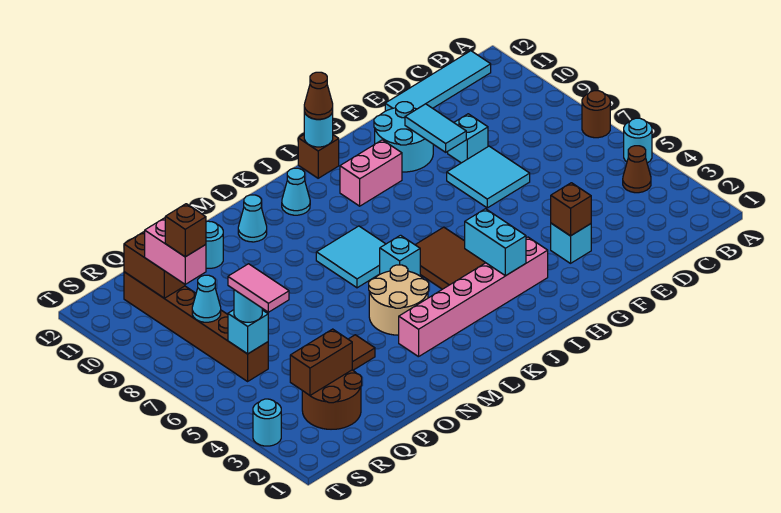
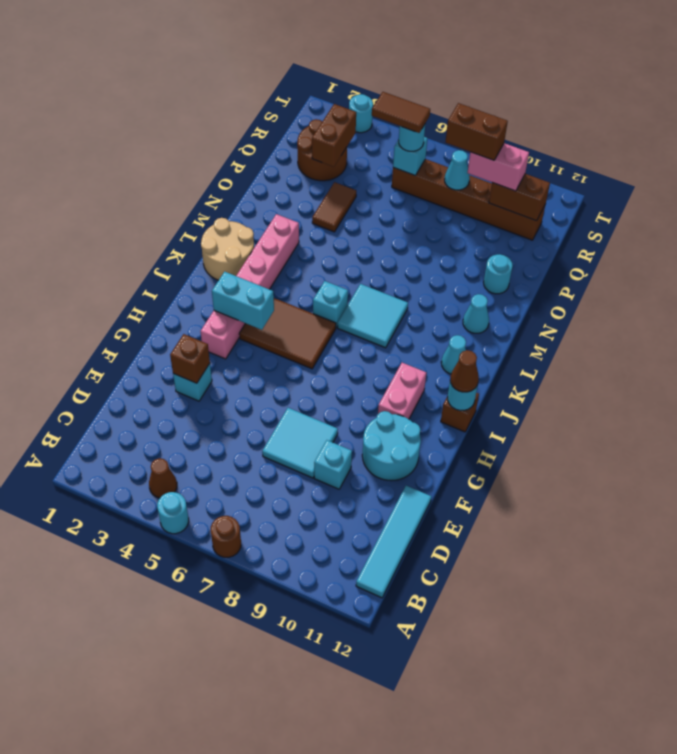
cyan tile F9:F10 level 2 -> none
tan round brick L4:M5 level 1 -> tan round brick K1:L2 level 1
pink tile R5:R6 level 4 -> brown tile R5:R6 level 4
brown brick R9 level 4 -> brown brick R8:R9 level 4

